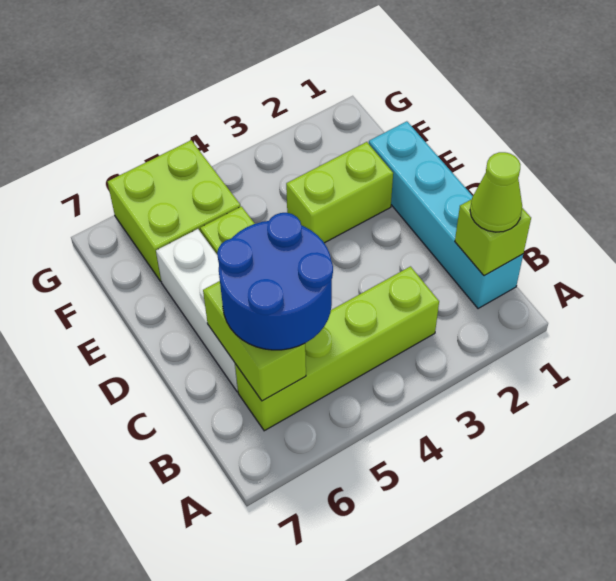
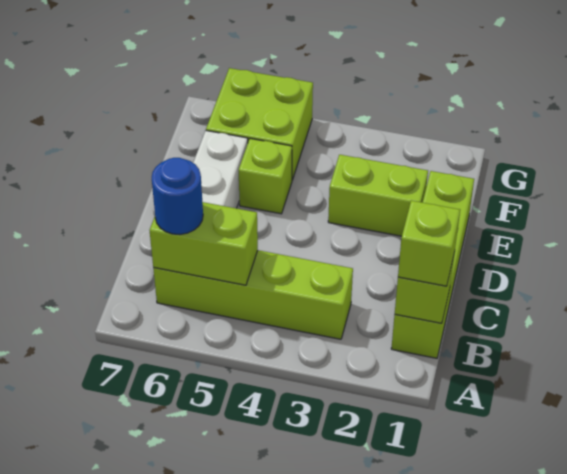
cyan brick B1:E1 level 1 -> lime brick B1:E1 level 1
lime cone B1 level 3 -> lime brick B1 level 3
blue round brick B5:C6 level 3 -> blue round brick B6 level 3
lime brick B6:C6 level 2 -> lime brick B5:B6 level 2

